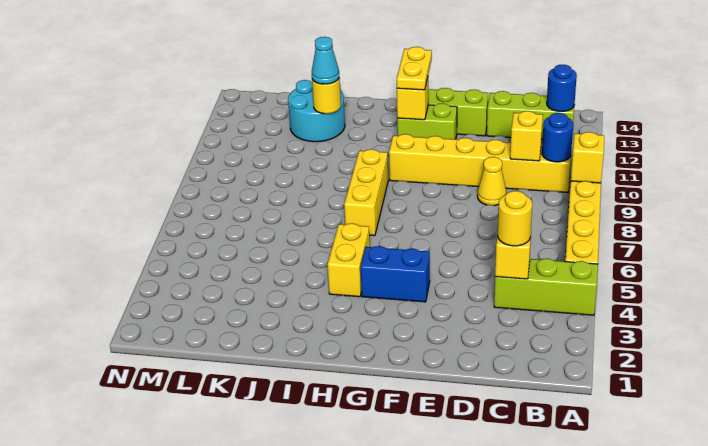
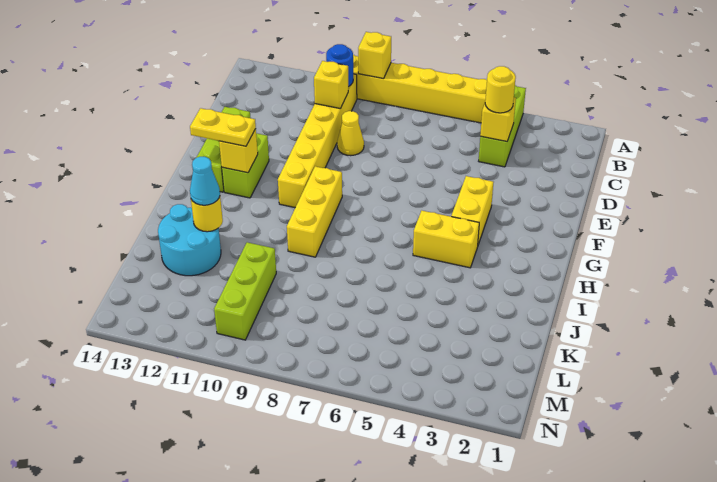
lime brick B13:D13 level 1 -> lime brick K10:M10 level 1
blue round brick B13 level 2 -> none
blue brick F4:G4 level 1 -> yellow brick F4:G4 level 1
yellow brick H7:H9 level 1 -> yellow brick G9:I9 level 1

